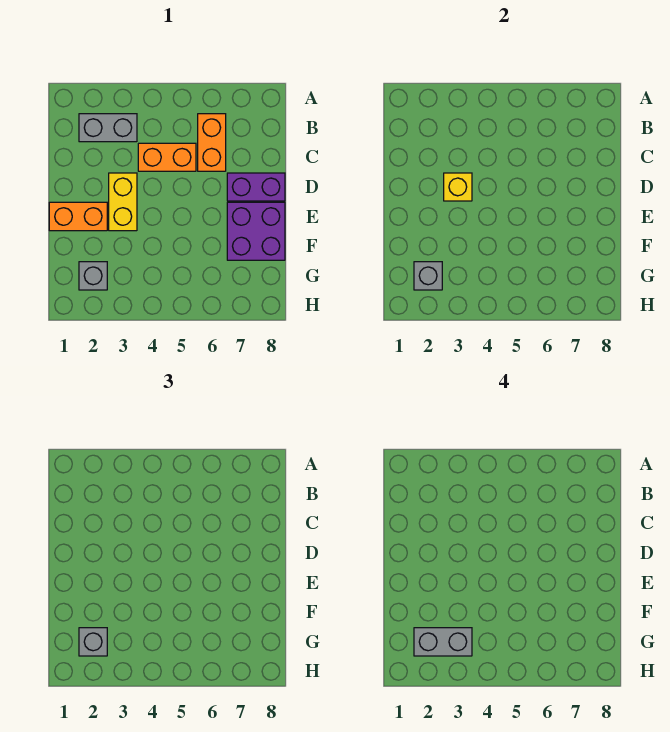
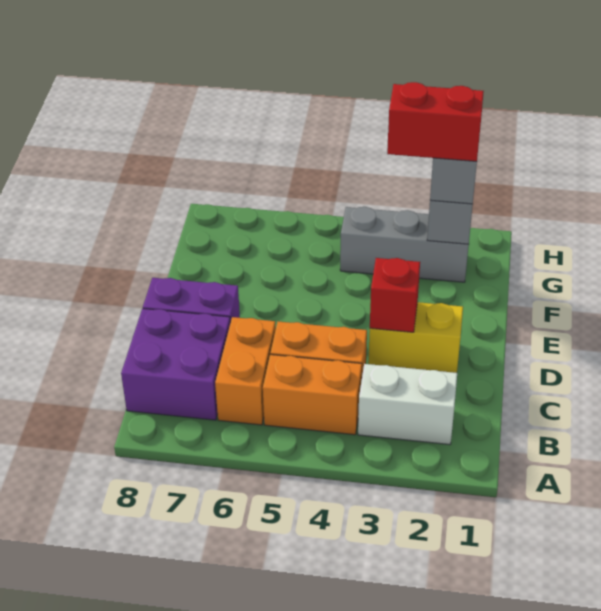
grey brick B2:B3 level 1 -> white brick B2:B3 level 1
yellow brick D3:E3 level 1 -> yellow brick D2:D3 level 1
yellow brick D3 level 2 -> red brick D3 level 2
orange brick E1:E2 level 1 -> orange brick B4:B5 level 1
purple brick E7:F8 level 1 -> purple brick B7:C8 level 1
grey brick G2 level 1 -> grey brick G2:G4 level 1
grey brick G2:G3 level 4 -> red brick G2:G3 level 4

